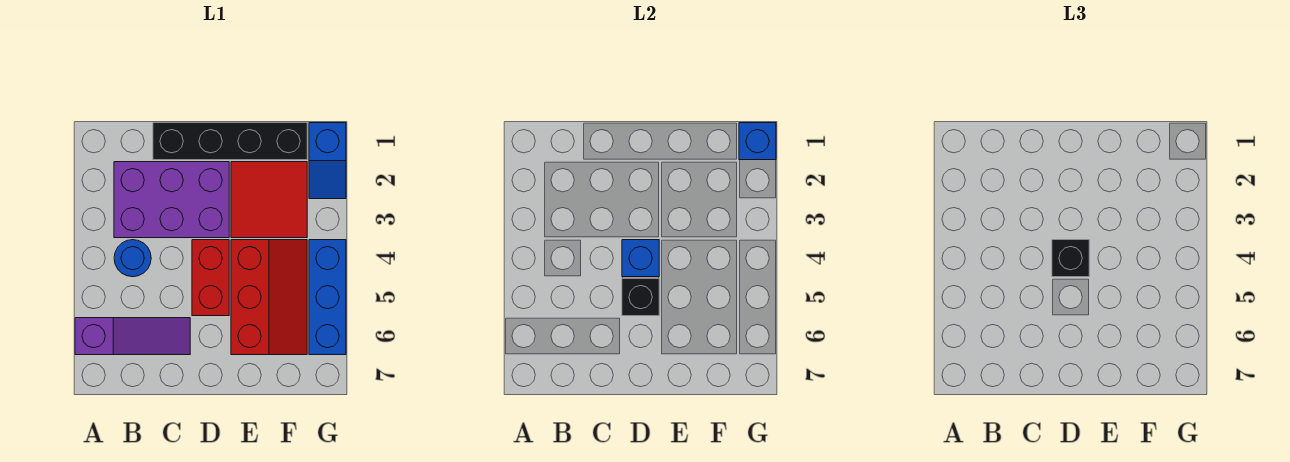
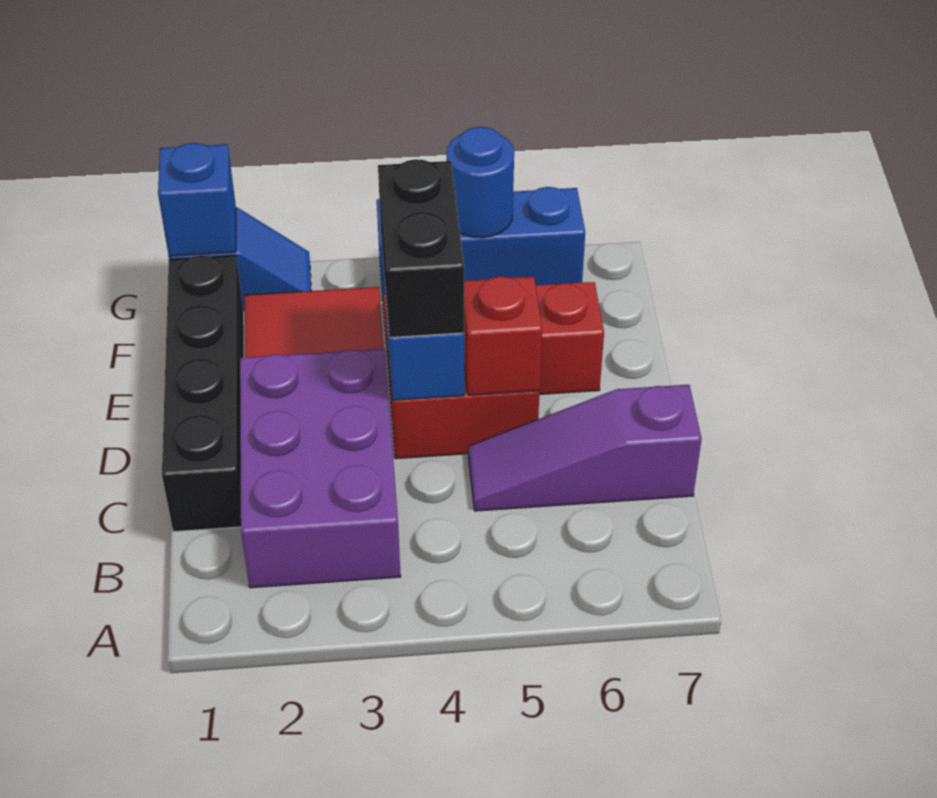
purple slope A6:C6 level 1 top A -> purple slope C5:C7 level 1 top 7
blue round brick B4 level 1 -> blue round brick G5 level 2
black brick D4 level 3 -> black brick D4:E4 level 3
black brick D5 level 2 -> red brick D5 level 2

